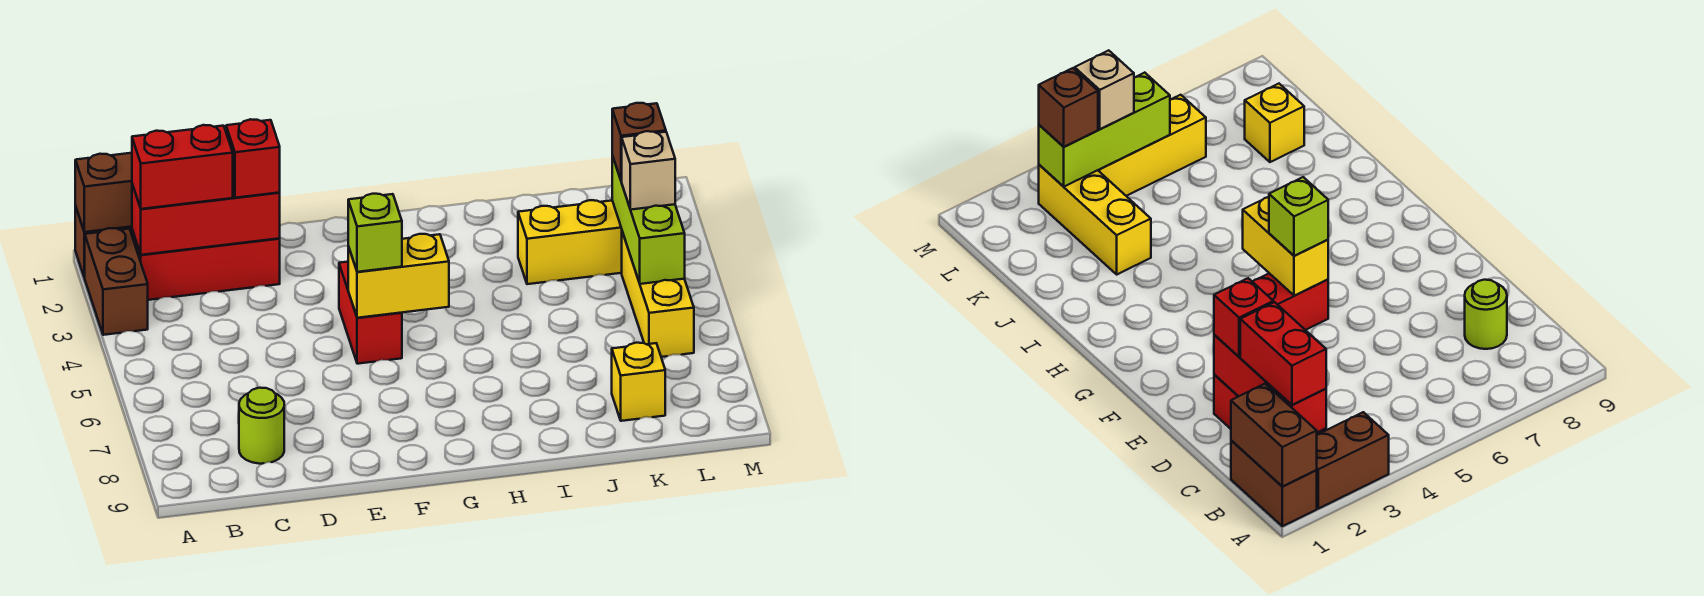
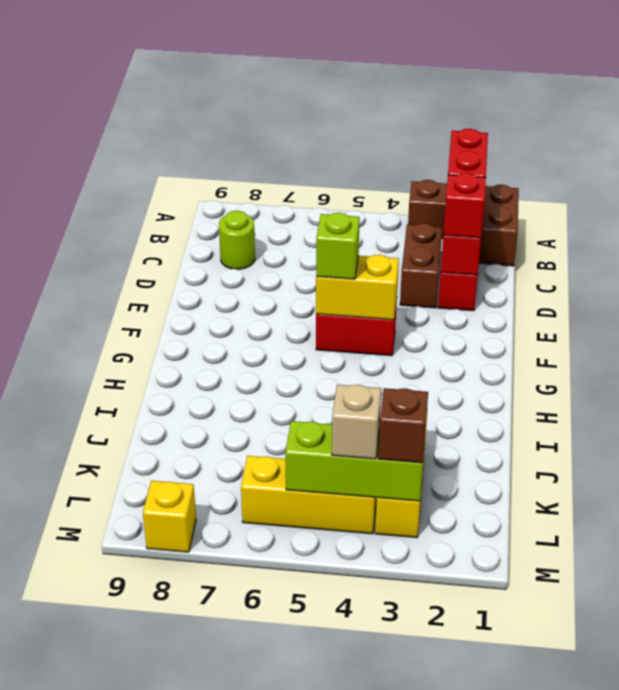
brown brick A1:B1 level 2 -> brown brick C3:D3 level 1
yellow brick F5:G5 level 2 -> yellow brick F4:F5 level 2
yellow brick K8 level 1 -> yellow brick M8 level 1

